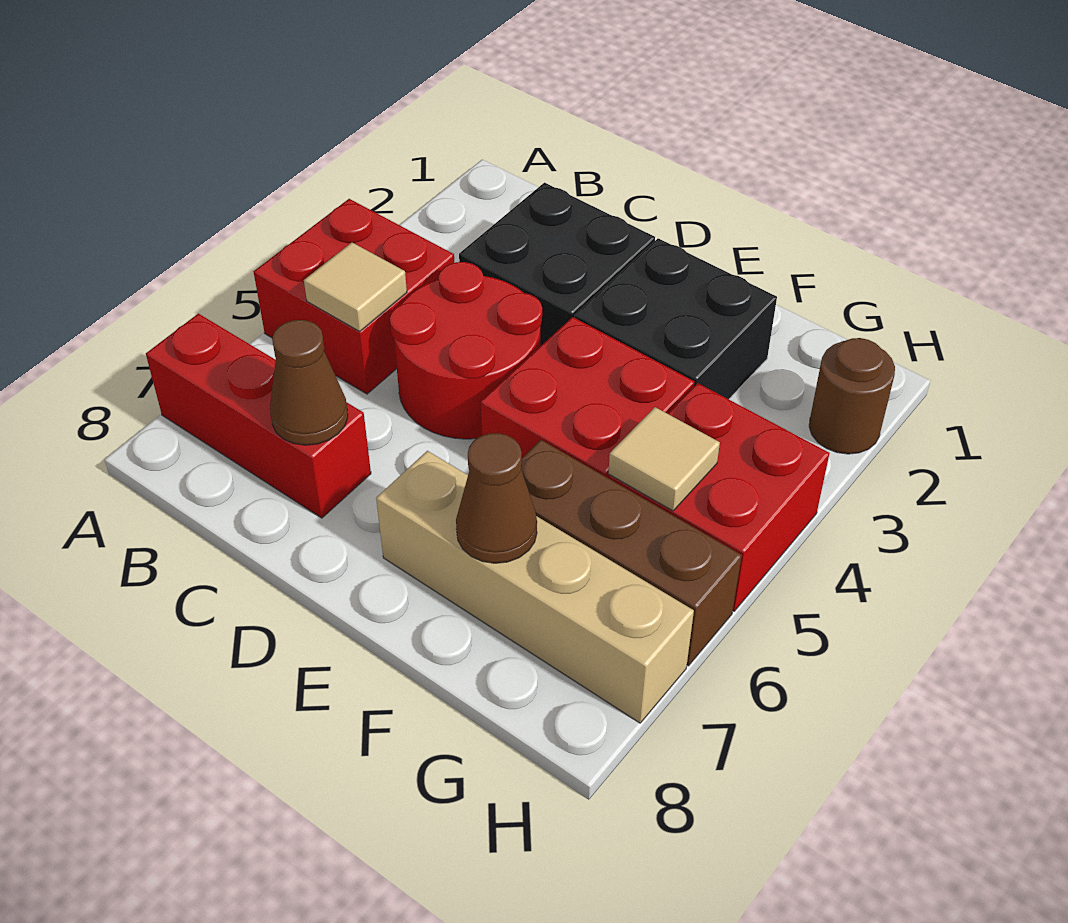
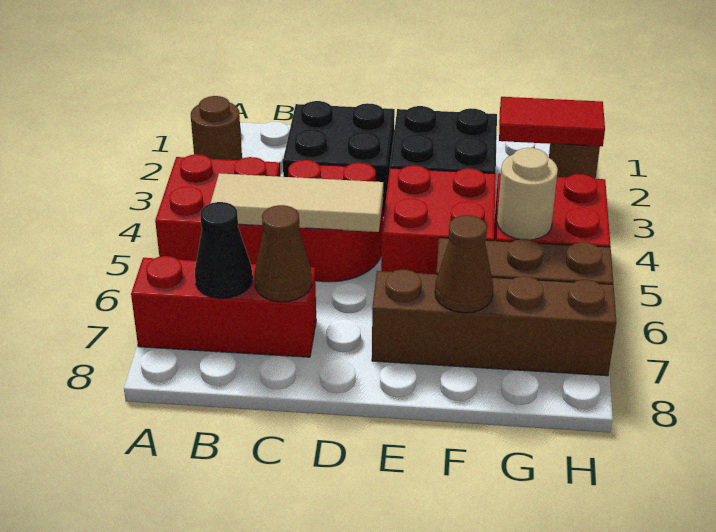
none -> brown round brick A2 level 1
tan tile B5 level 2 -> tan tile B5:D5 level 2
none -> black cone B7 level 2
tan brick E7:H7 level 1 -> brown brick E7:H7 level 1
none -> red tile G2:H2 level 2
tan tile G5 level 2 -> tan round brick G5 level 2

